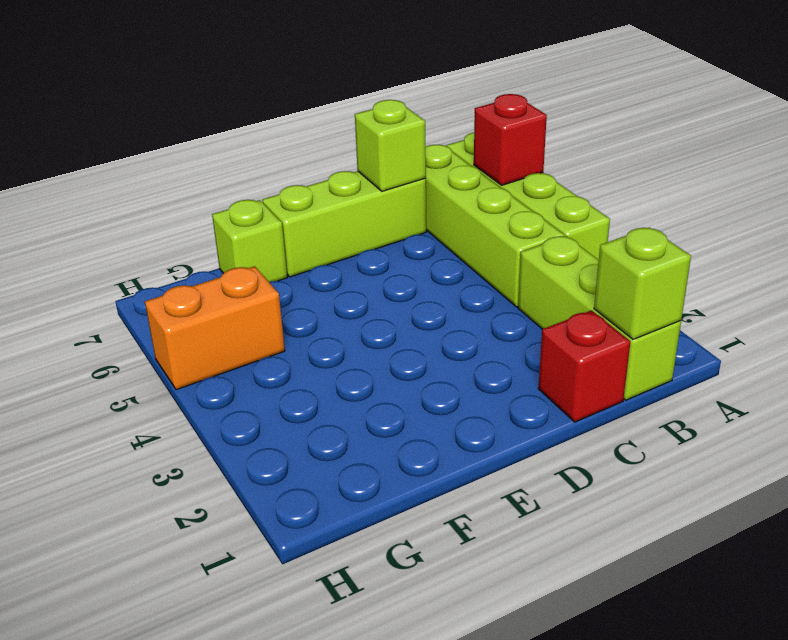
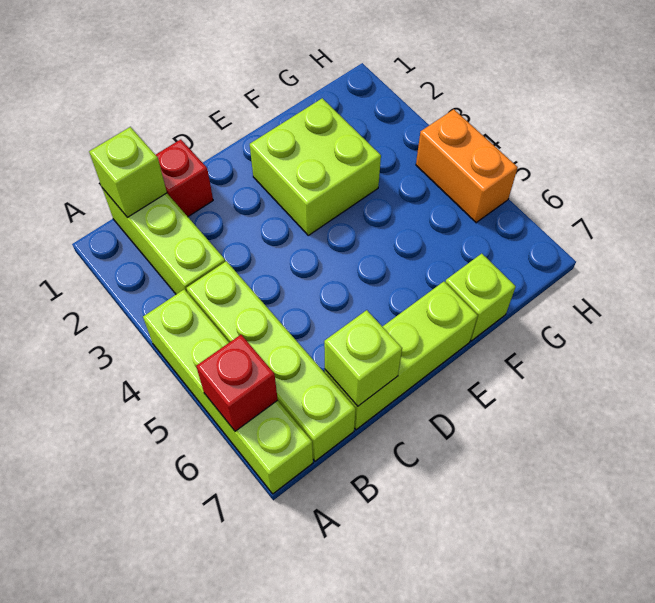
none -> lime brick E2:F3 level 1
orange brick G5:H5 level 1 -> orange brick H4:H5 level 1

